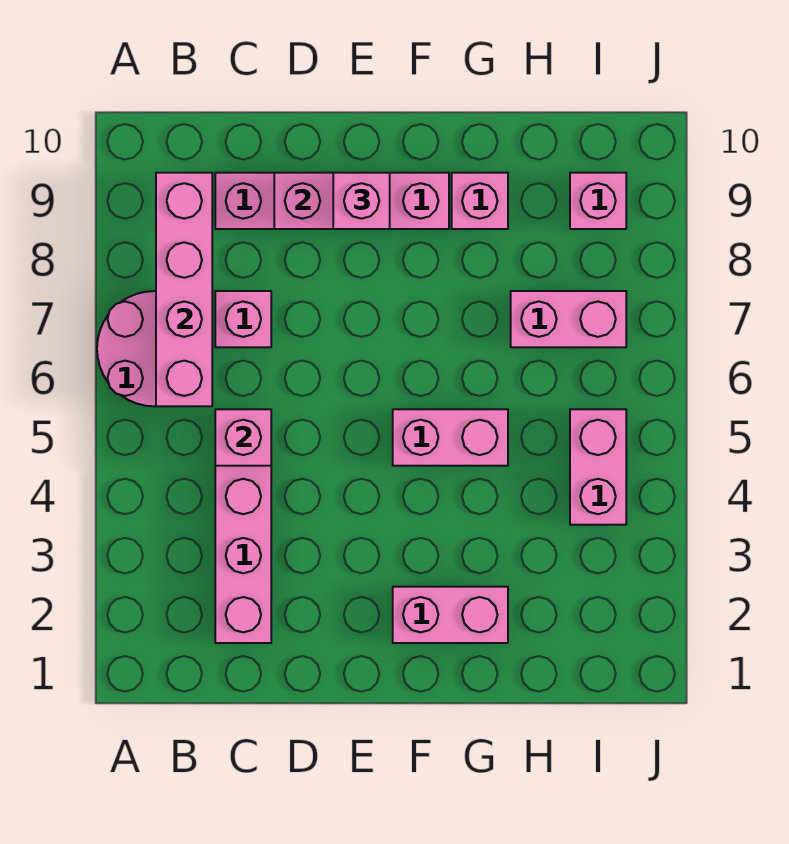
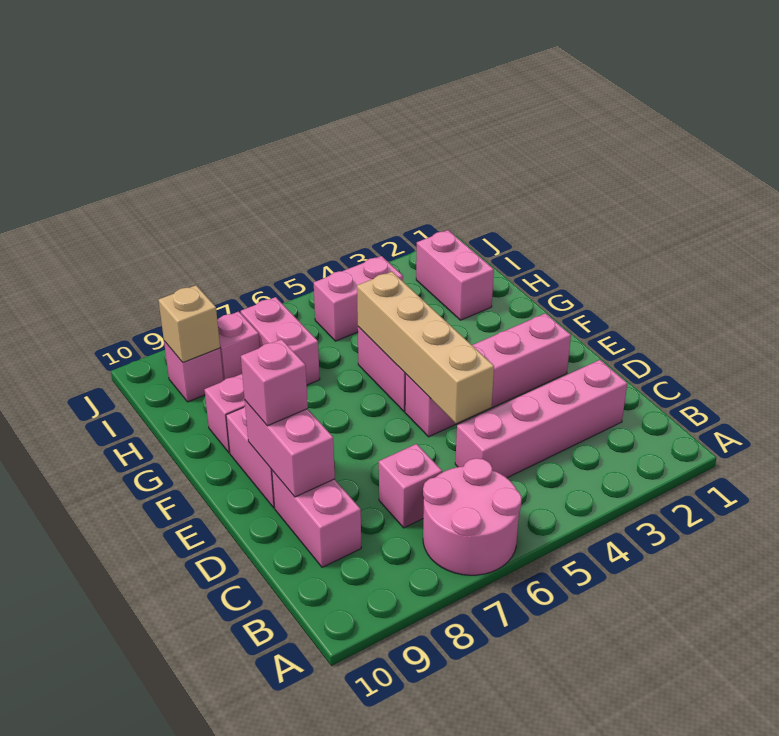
pink brick B6:B9 level 2 -> pink brick E2:E5 level 1
pink brick C5 level 2 -> pink brick I8 level 1
none -> tan brick D5:G5 level 2
pink brick F2:G2 level 1 -> pink brick H2:I2 level 1
none -> tan brick I9 level 2

